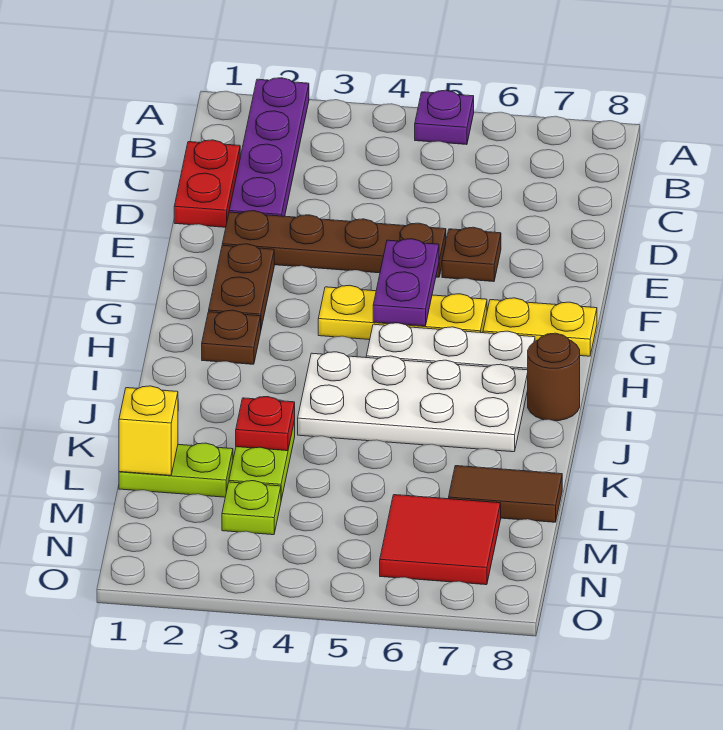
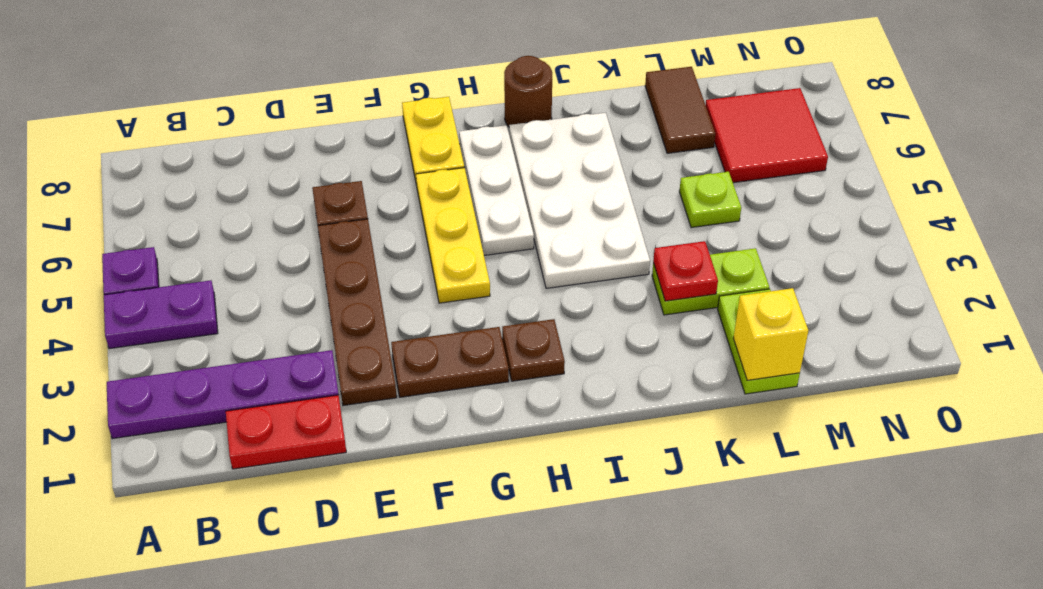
purple plate F5:G5 level 2 -> purple plate A4:B4 level 1
lime plate M3 level 1 -> lime plate L5 level 1

